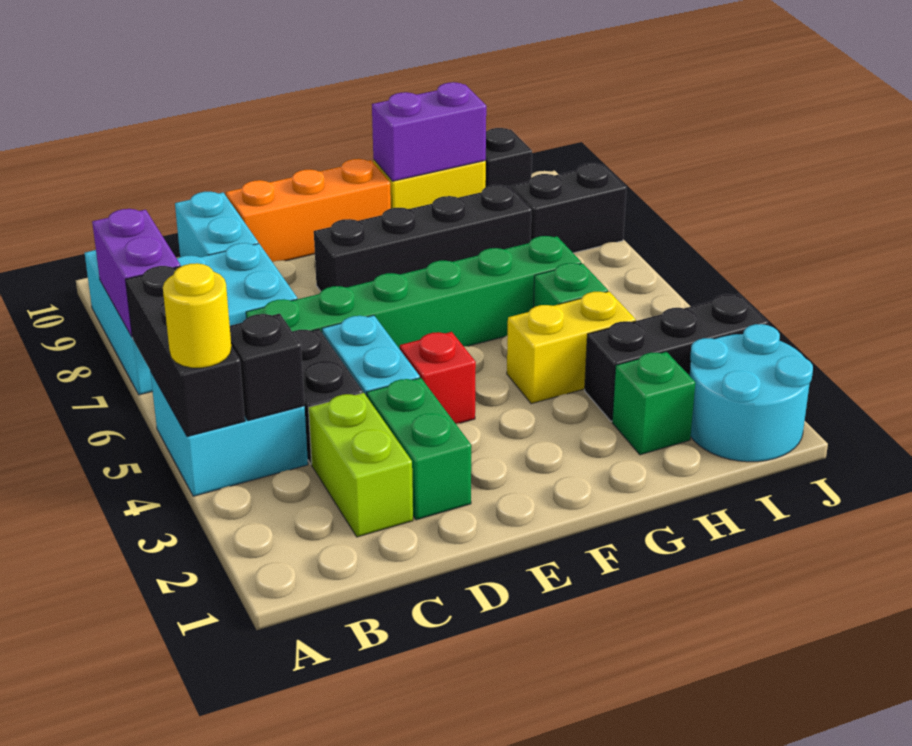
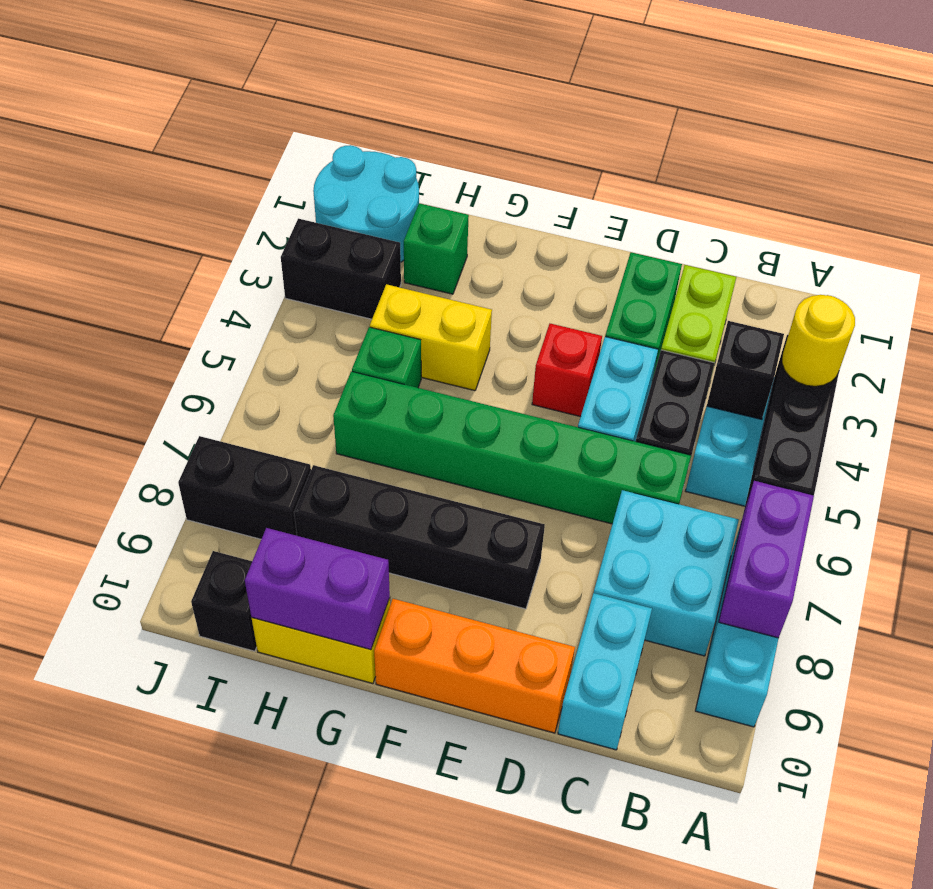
black brick H3:J3 level 1 -> black brick I3:J3 level 1

